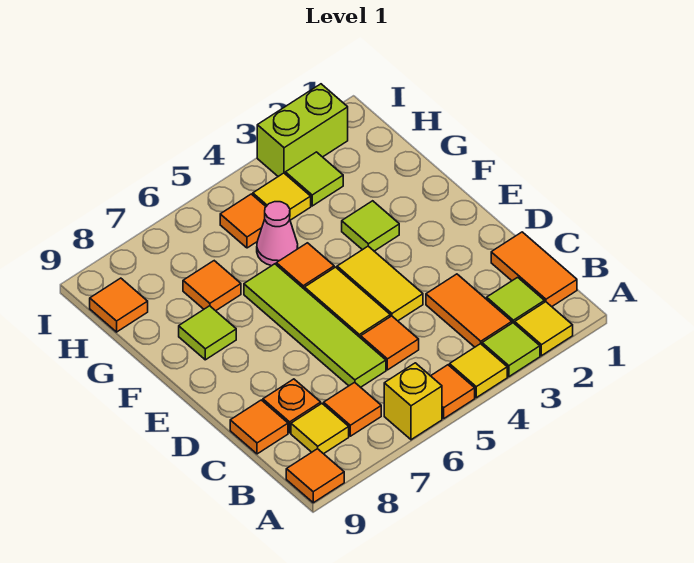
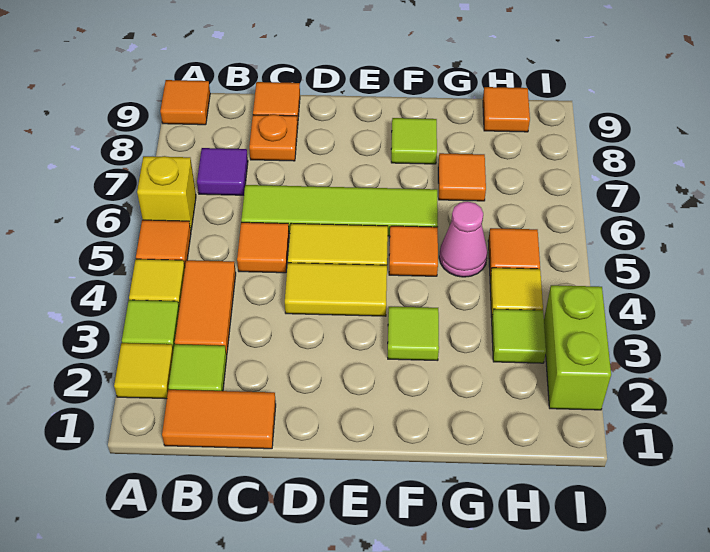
orange tile B3:C3 level 1 -> orange tile B3:B4 level 1
orange tile B7 level 1 -> purple tile B7 level 1
yellow tile B8 level 1 -> none

